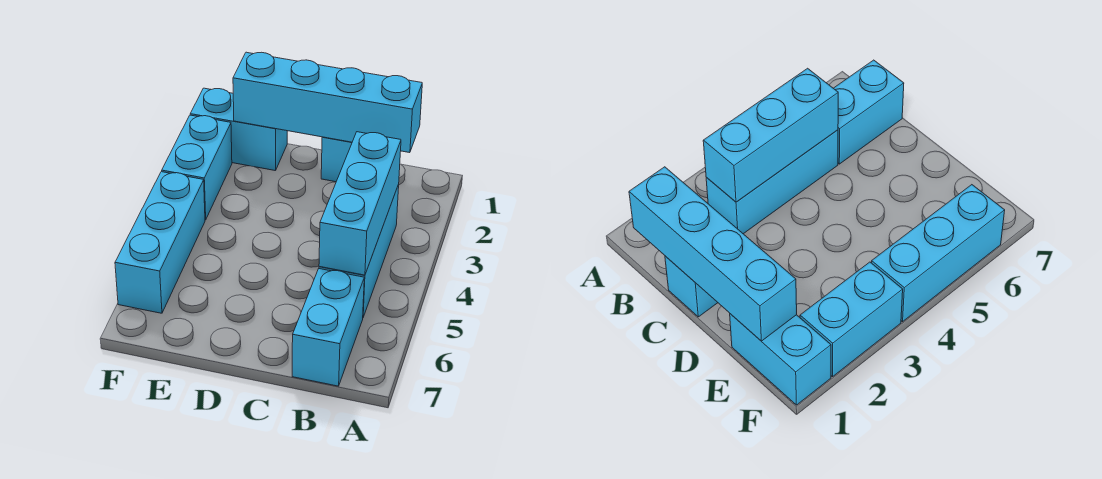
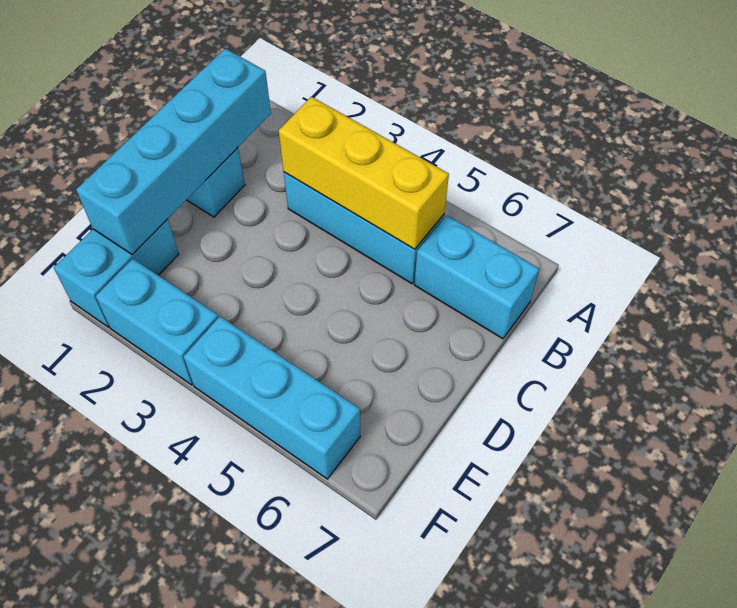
cyan brick B3:B5 level 2 -> yellow brick B3:B5 level 2

